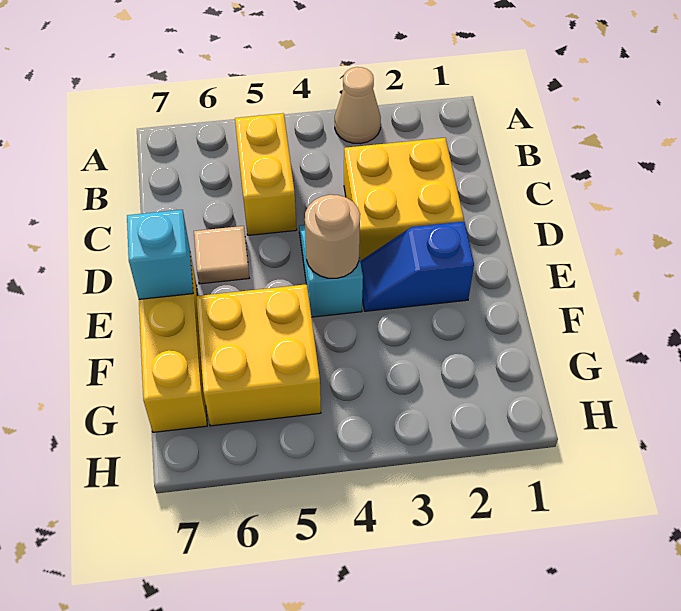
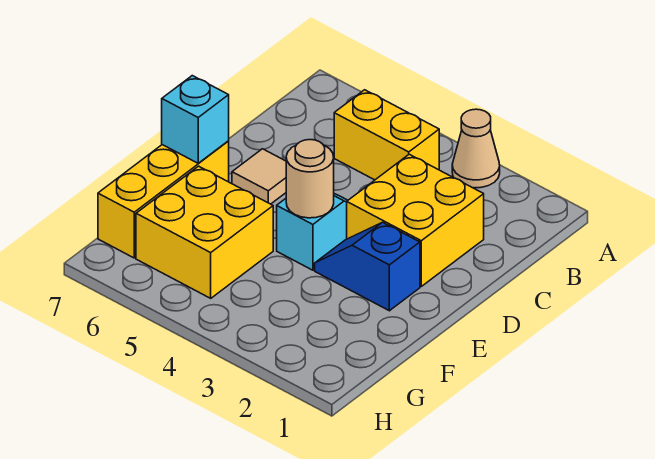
yellow brick B5:C5 level 1 -> yellow brick B4:B5 level 1

